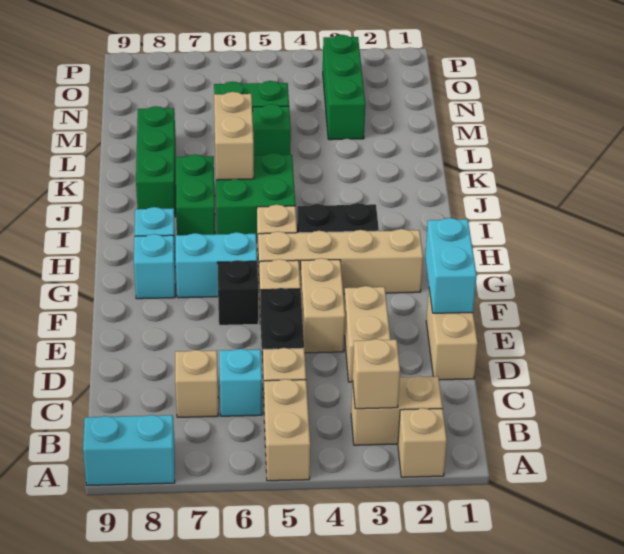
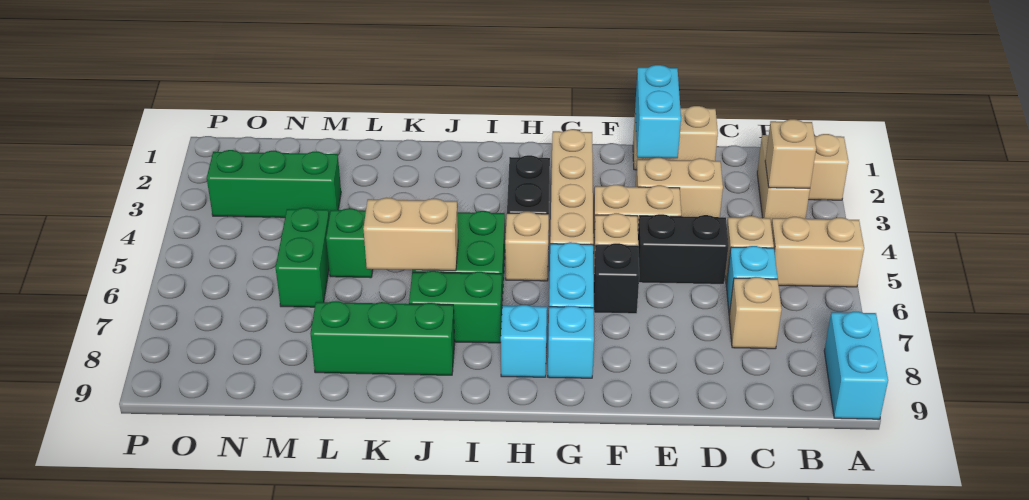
cyan brick E1:F1 level 2 -> cyan brick E1:E2 level 2

